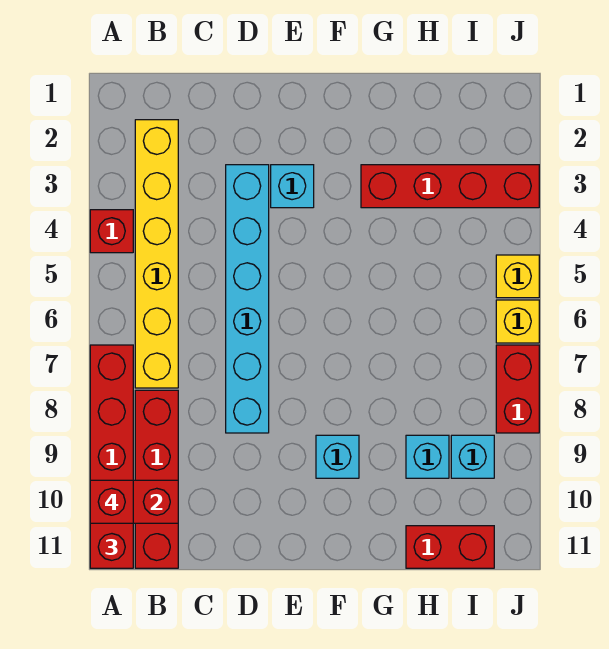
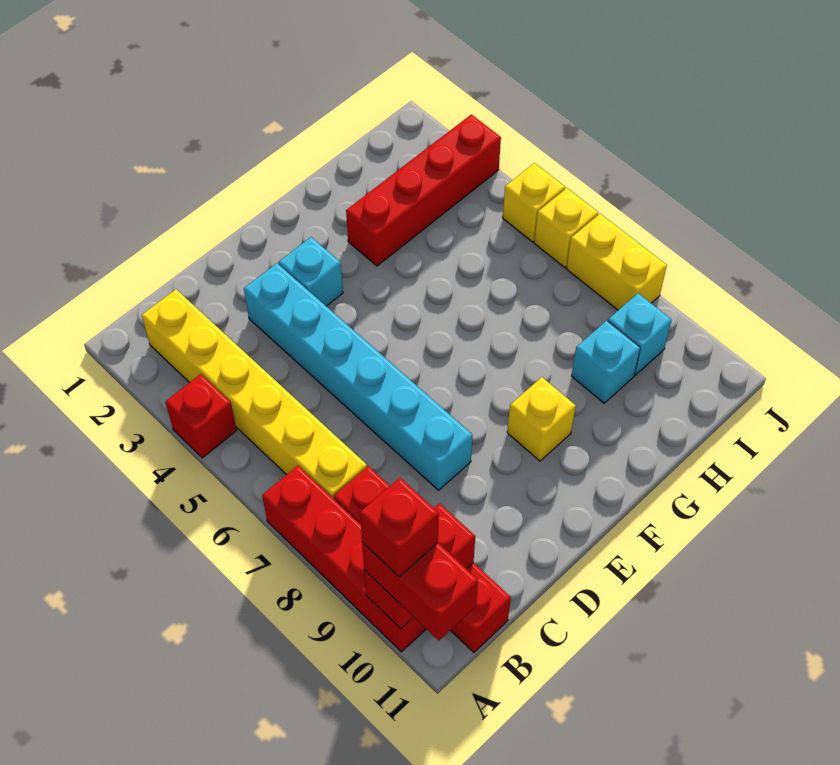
cyan brick F9 level 1 -> yellow brick F9 level 1
red brick H11:I11 level 1 -> none
red brick J7:J8 level 1 -> yellow brick J7:J8 level 1

